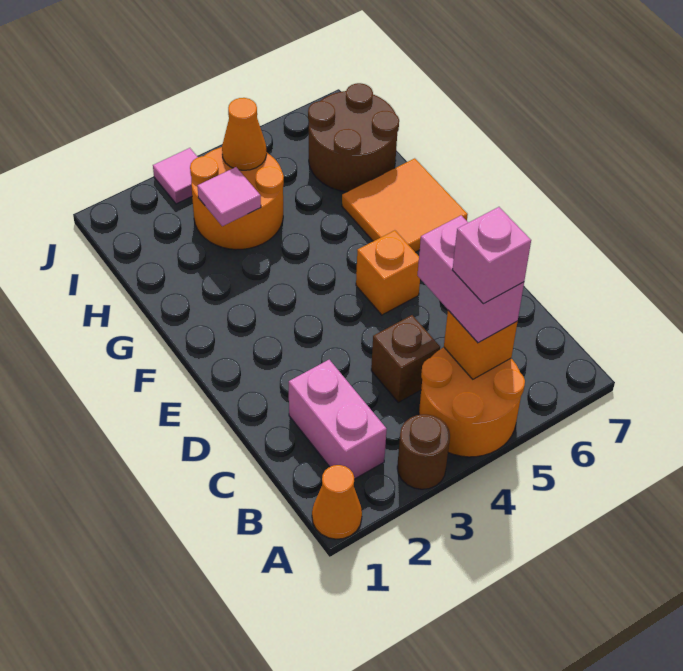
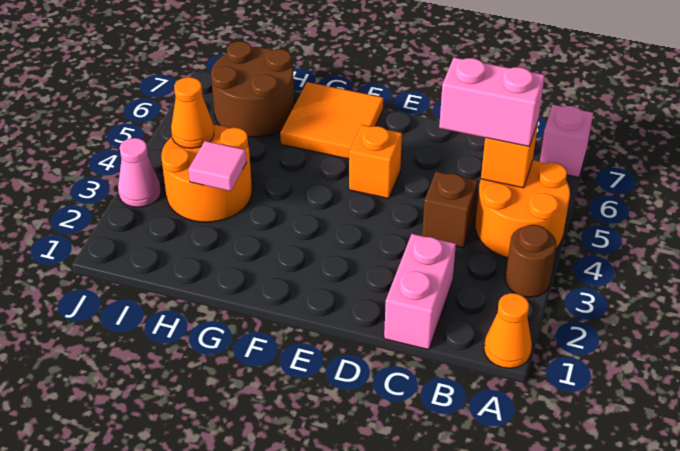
pink brick B2:C2 level 1 -> pink brick C1:C2 level 1
pink brick B5 level 4 -> pink brick A7 level 1
pink tile J3 level 1 -> pink cone J3 level 1

